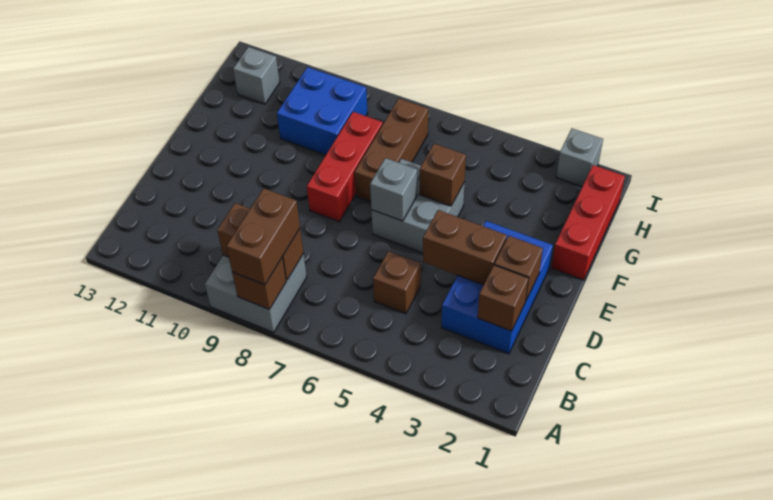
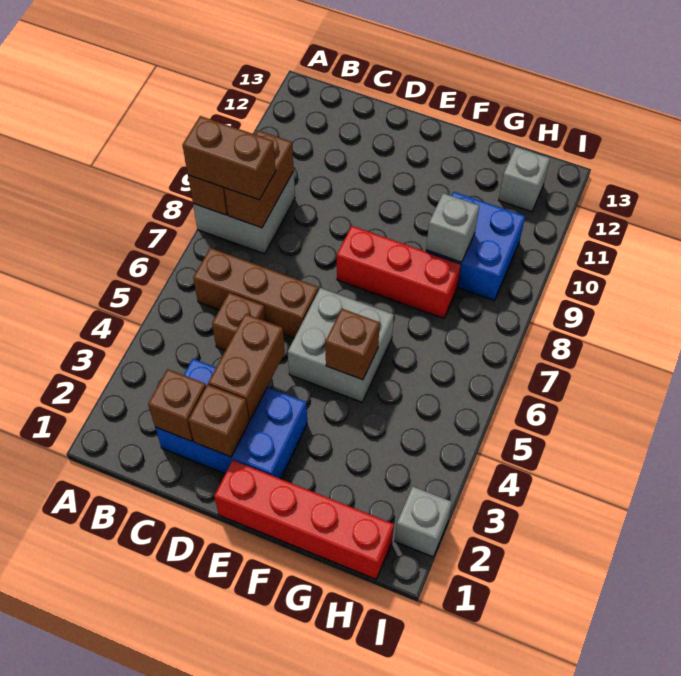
grey brick E6 level 2 -> grey brick G9 level 2
red brick F1:H1 level 1 -> red brick E1:H1 level 1
brown brick F7:H7 level 1 -> brown brick B6:D6 level 1

